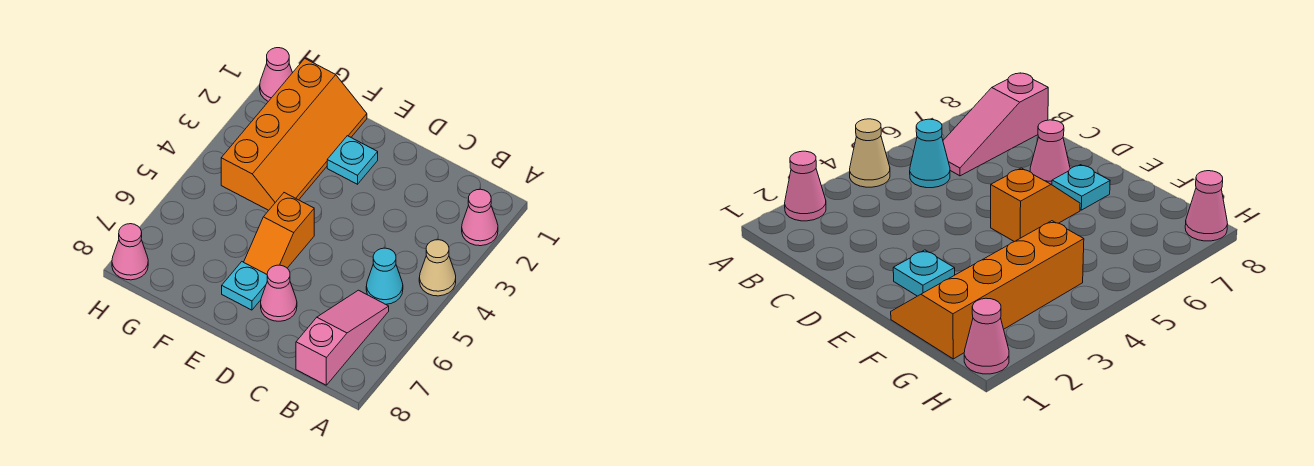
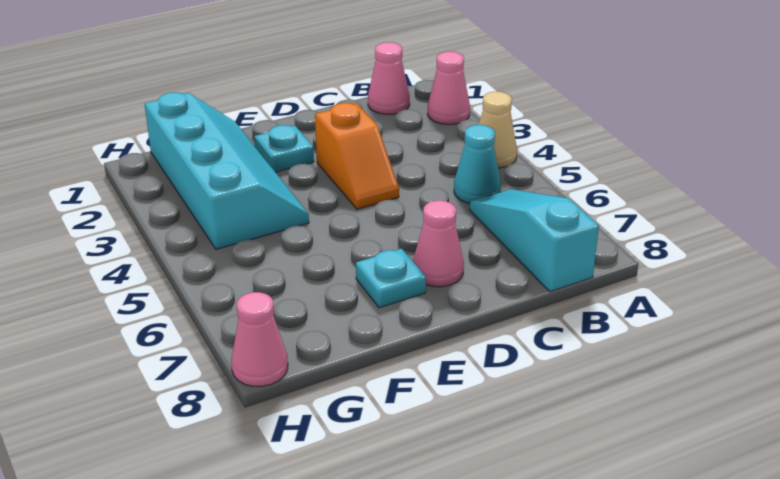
pink slope B6:B8 level 1 top 8 -> cyan slope B6:B8 level 1 top 8
orange slope E5:E6 level 1 top 5 -> orange slope D3:D4 level 1 top 3
orange slope F1:G4 level 1 top G -> cyan slope F1:G4 level 1 top G
pink cone H1 level 1 -> pink cone B1 level 1

